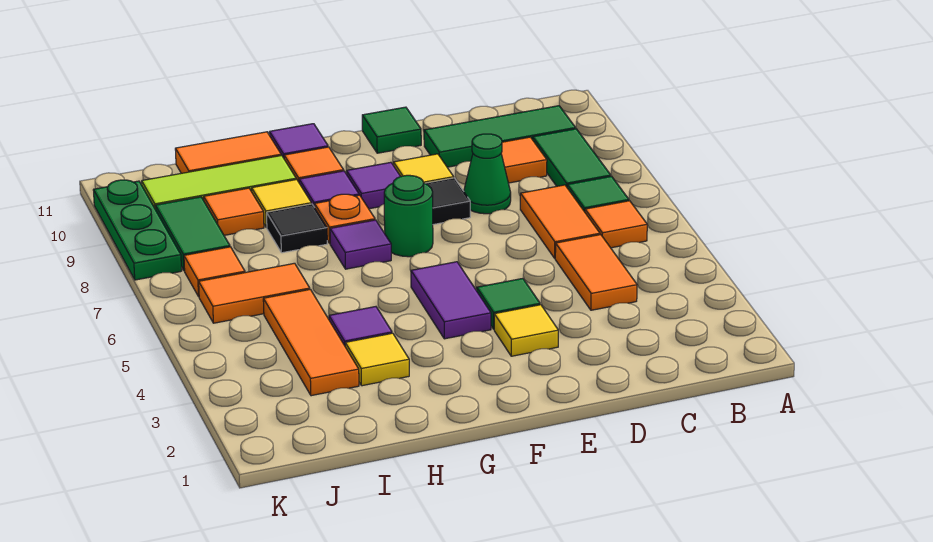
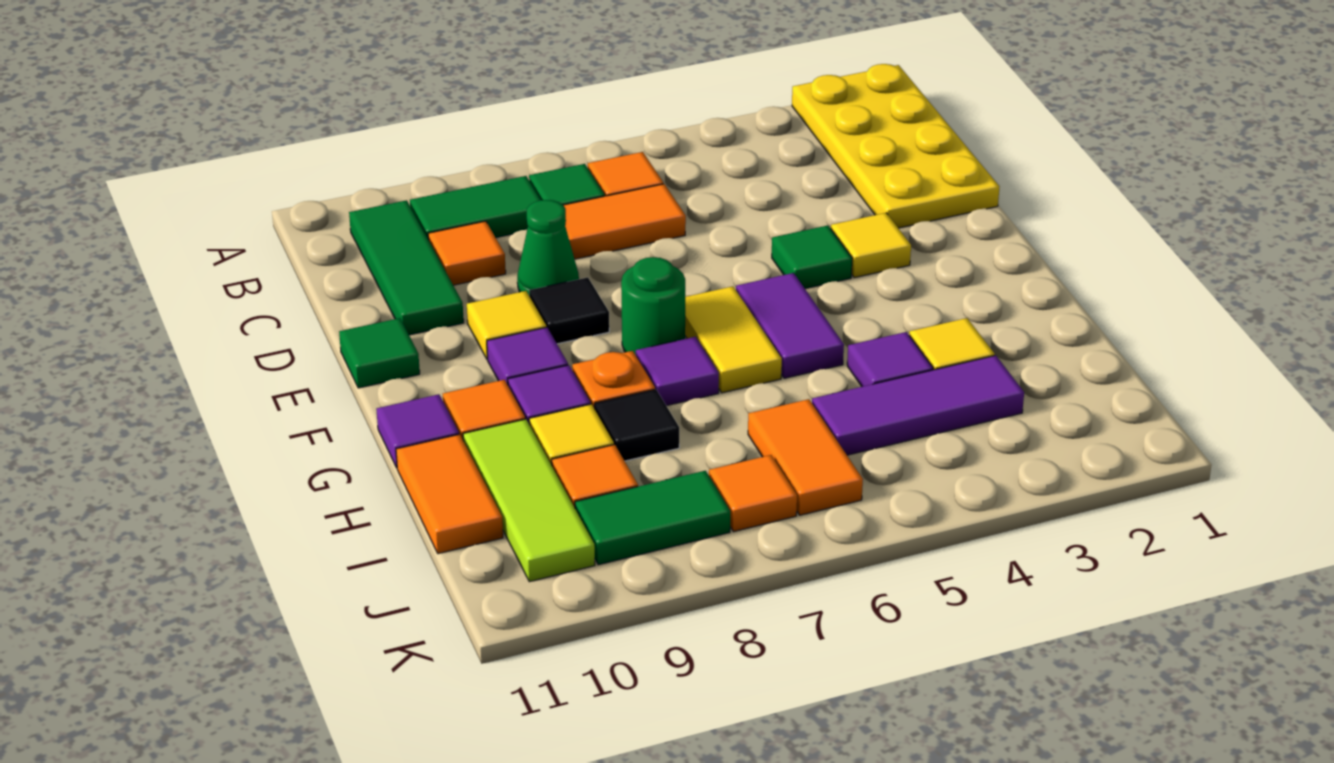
none -> yellow plate A1:D2 level 1
orange tile C4:C5 level 1 -> none
purple tile F4:F5 level 1 -> purple tile F5:G5 level 1
none -> yellow tile F6:G6 level 1
orange tile I3:I5 level 1 -> purple tile I3:I5 level 1
green plate K8:K10 level 1 -> none

